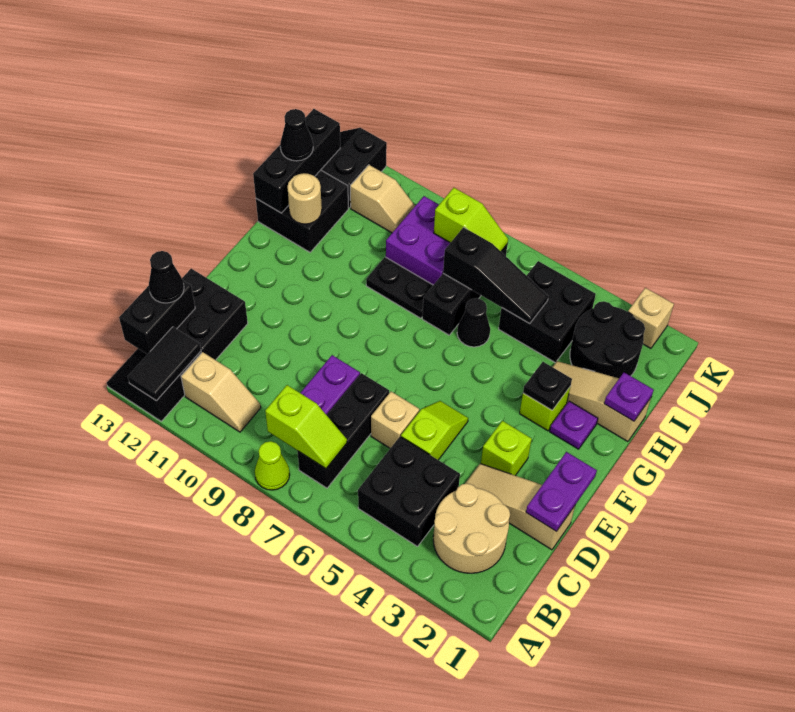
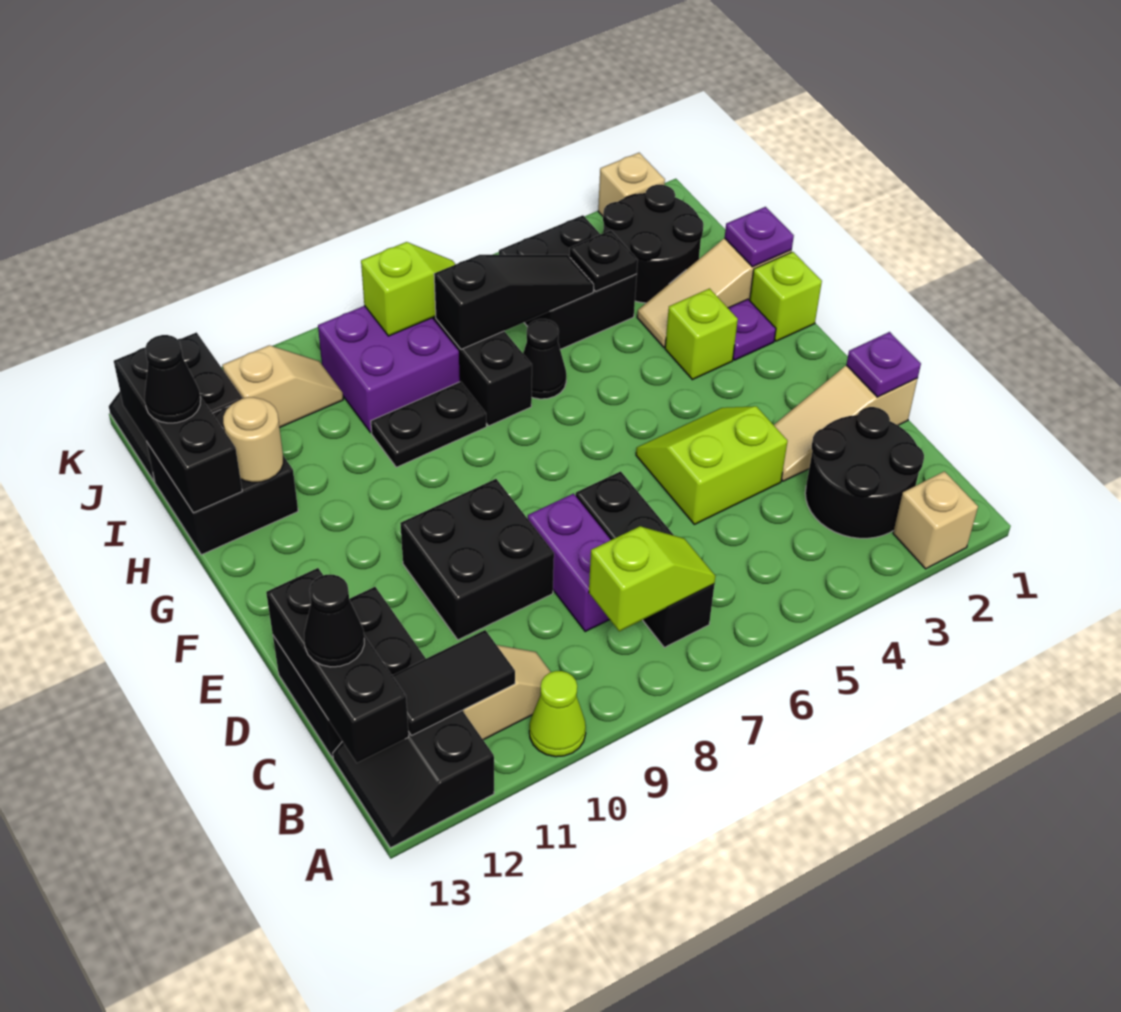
lime cone A8 level 1 -> lime cone A10 level 1
black tile A12:B12 level 2 -> black tile B11:B12 level 2
tan round brick B2:C3 level 1 -> black round brick B2:C3 level 1
black brick B4:C5 level 1 -> black brick D9:E10 level 1
black brick B13:C13 level 2 -> black brick B13:D13 level 2
purple plate D1:E1 level 2 -> purple plate D1 level 2
lime slope D5:E5 level 1 top D -> lime slope D4:E5 level 1 top D
tan brick D6 level 1 -> tan brick A2 level 1
lime brick E3 level 1 -> lime brick G1 level 1
black plate G3 level 2 -> black plate I4 level 2

